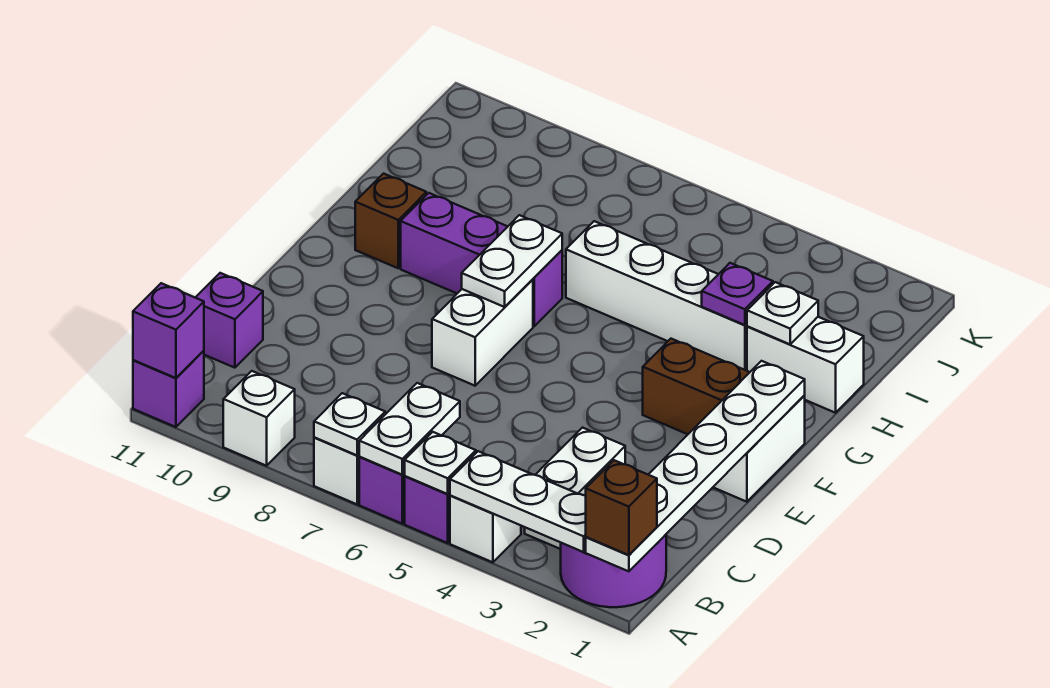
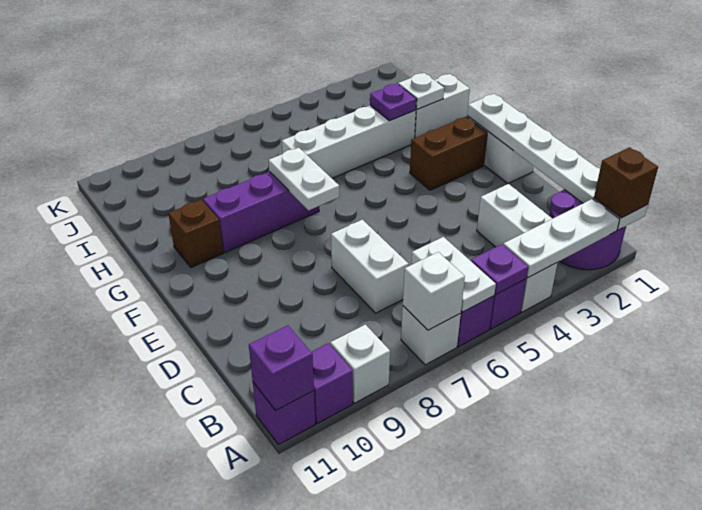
white plate A5 level 2 -> purple plate A5 level 2
white plate A7 level 2 -> white brick A7 level 2
purple brick C11 level 1 -> purple brick A10 level 1
white brick E7:F7 level 1 -> white brick C7:D7 level 1

